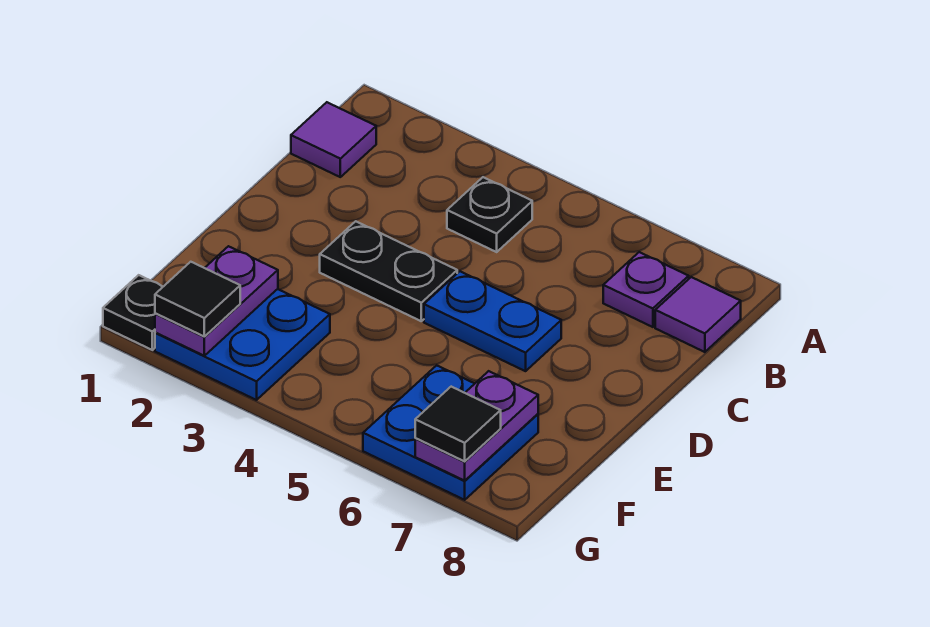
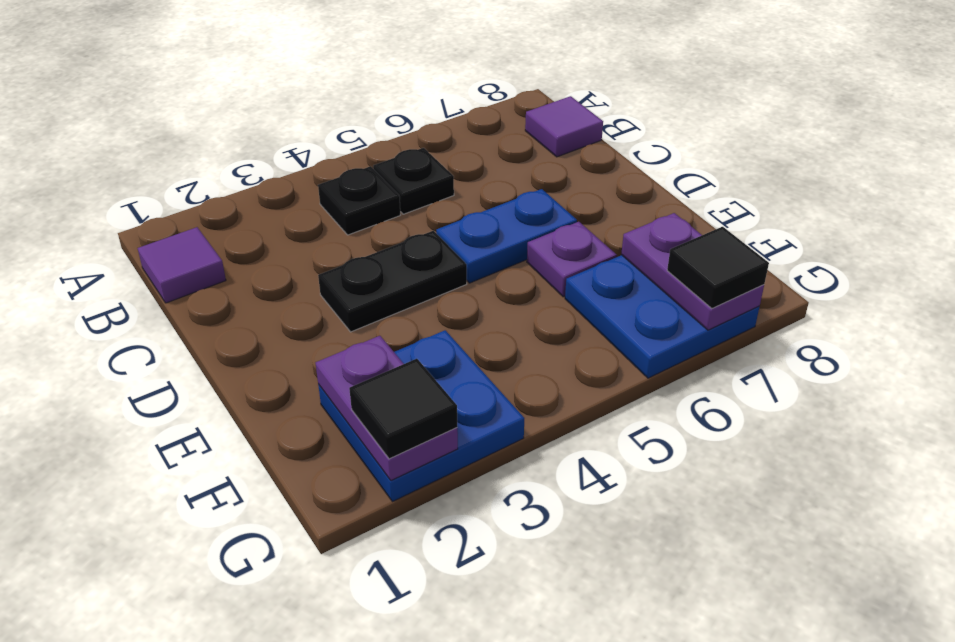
purple plate B7 level 1 -> purple plate E6 level 1
black plate G1 level 1 -> black plate B5 level 1

